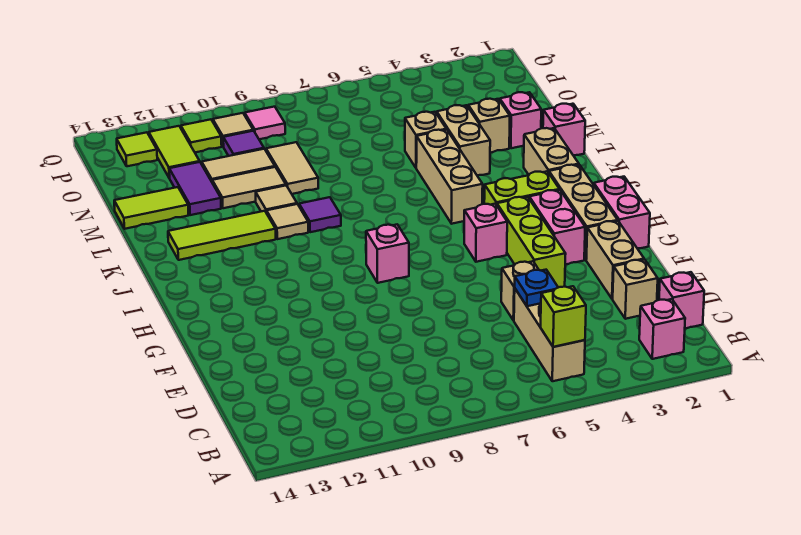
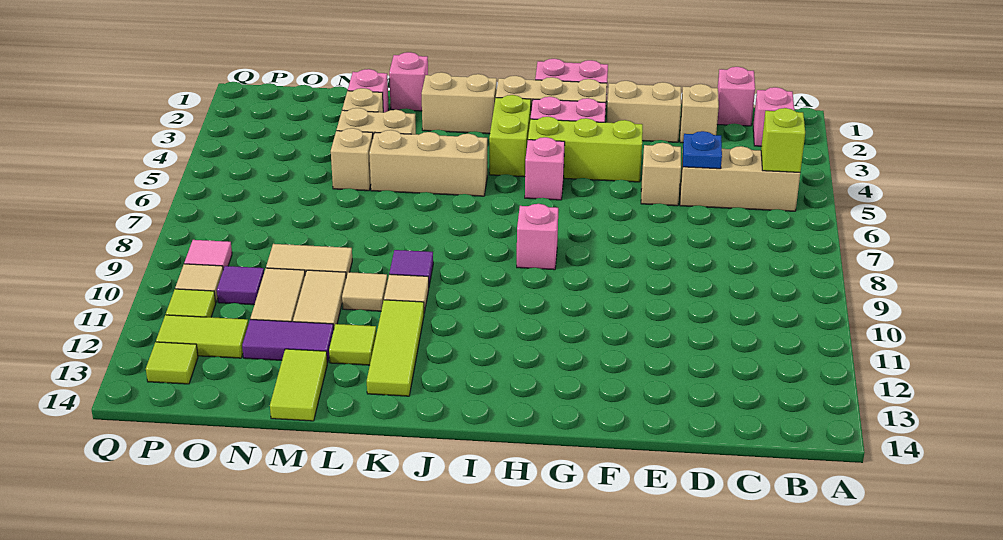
none -> lime tile L12 level 1

